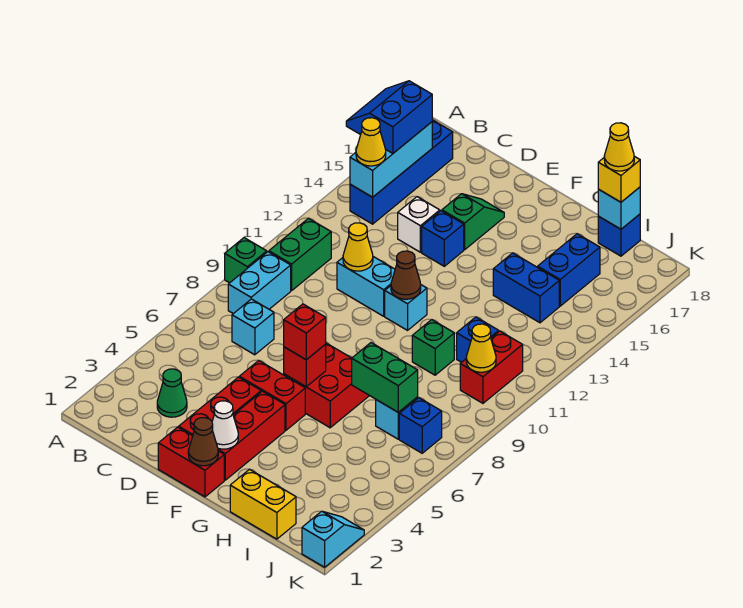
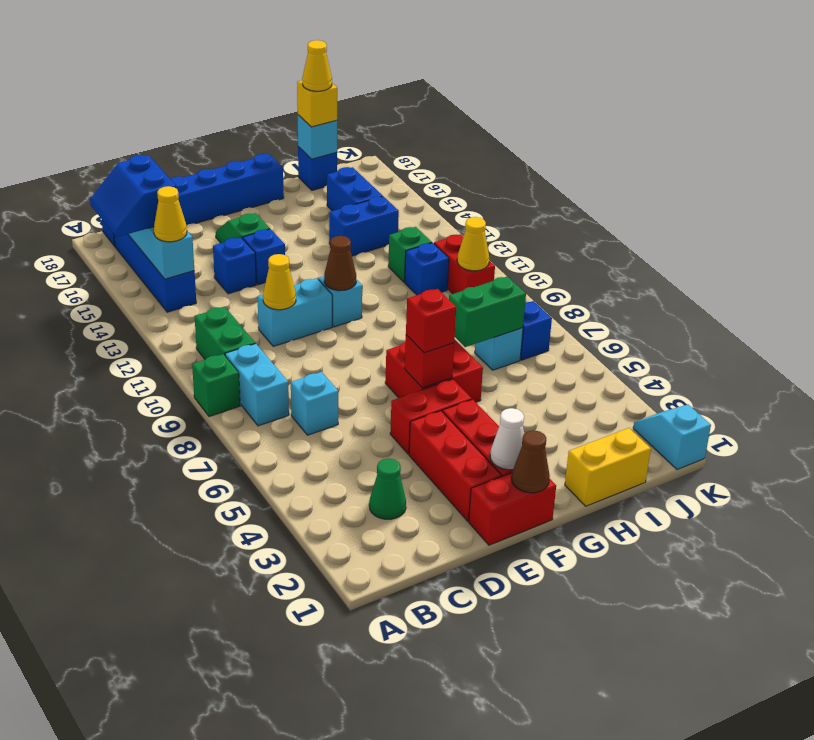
none -> blue brick B18:G18 level 1
white brick D14 level 1 -> blue brick D14 level 1
green brick H10 level 1 -> green brick I12 level 1

